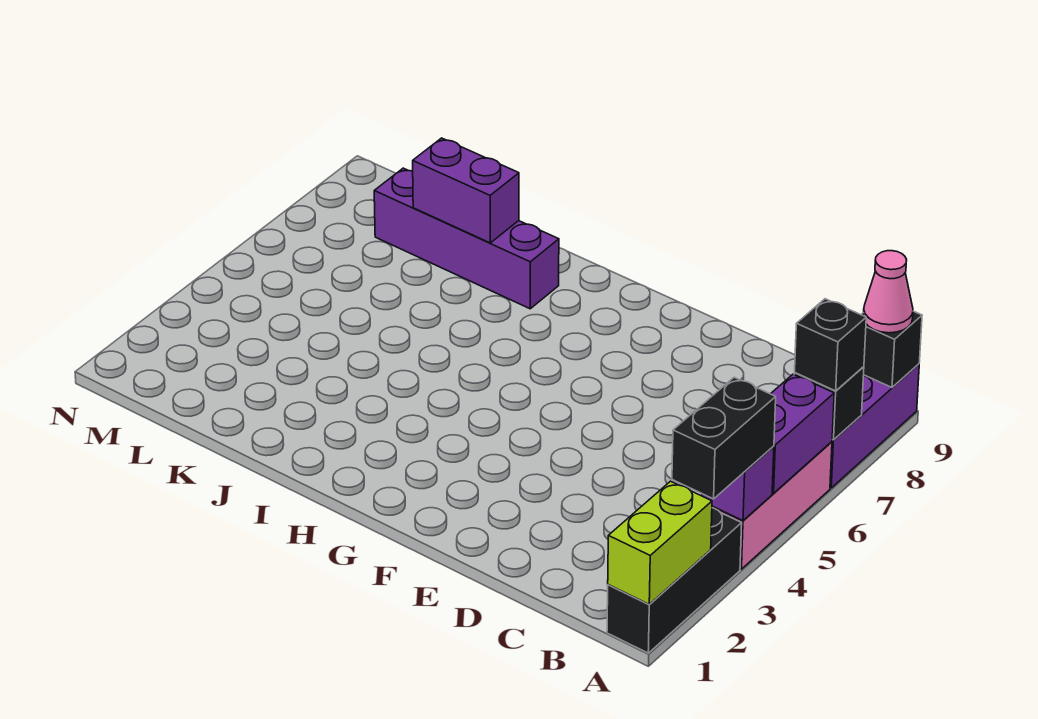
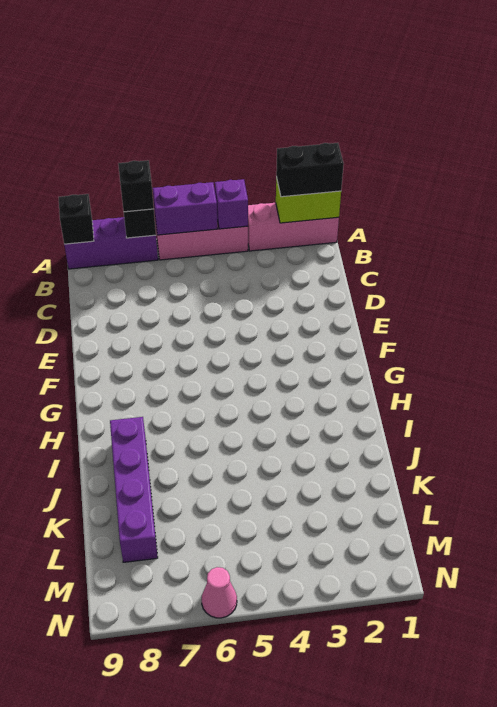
black brick A1:A3 level 1 -> pink brick A1:A3 level 1
black brick A3:A4 level 3 -> black brick A1:A2 level 3
pink cone A9 level 3 -> pink cone N6 level 1
purple brick J8:K8 level 2 -> none

